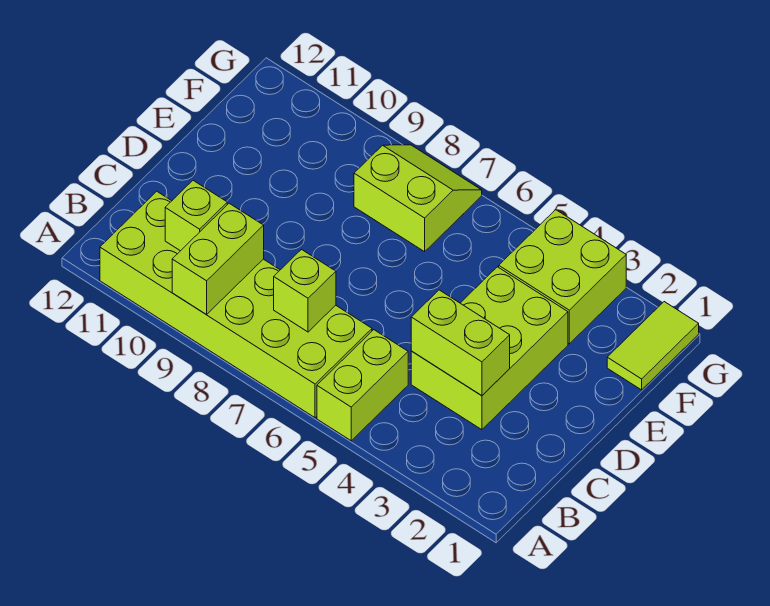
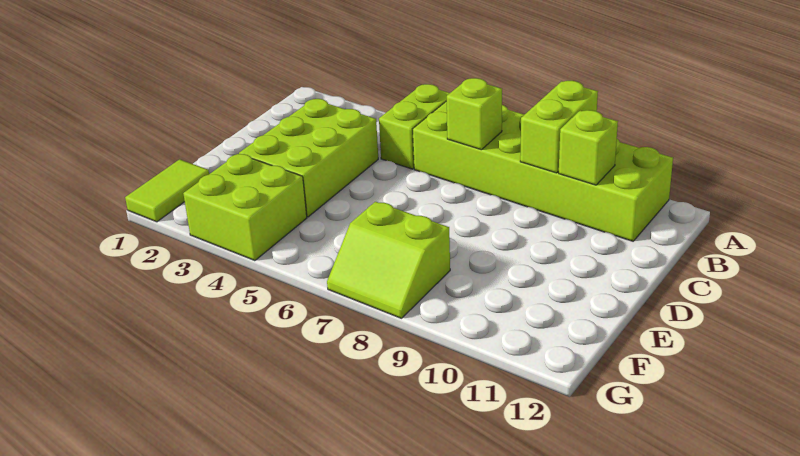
lime brick C3:C4 level 2 -> none

